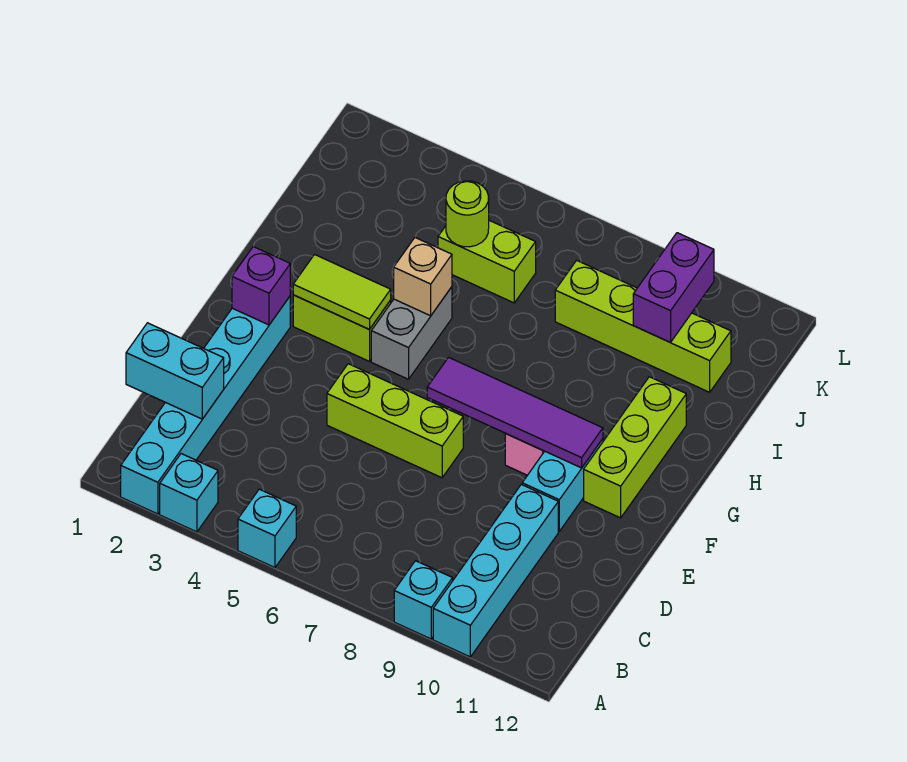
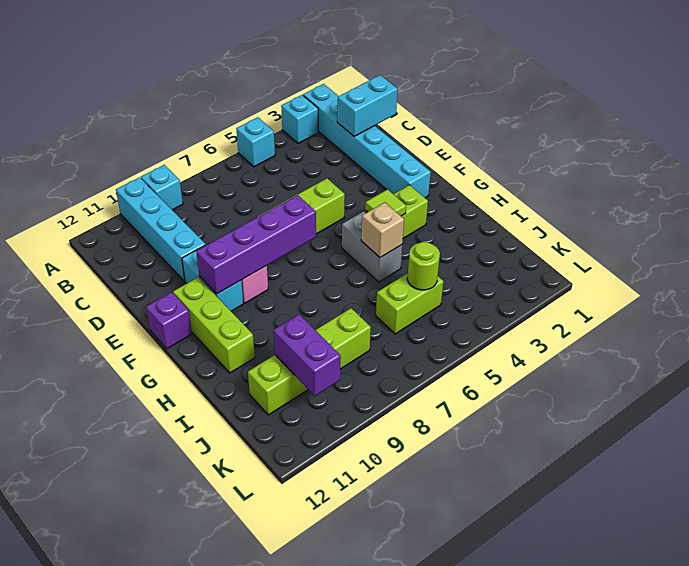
purple brick F2 level 2 -> purple brick F12 level 1
purple tile F7:F10 level 2 -> purple brick F7:F10 level 2
lime tile G3:G4 level 2 -> lime tile G4 level 2

